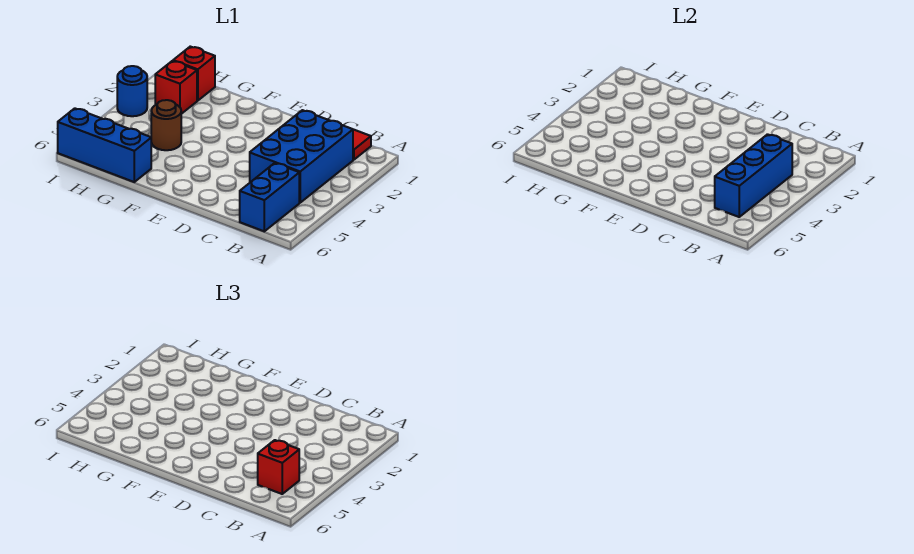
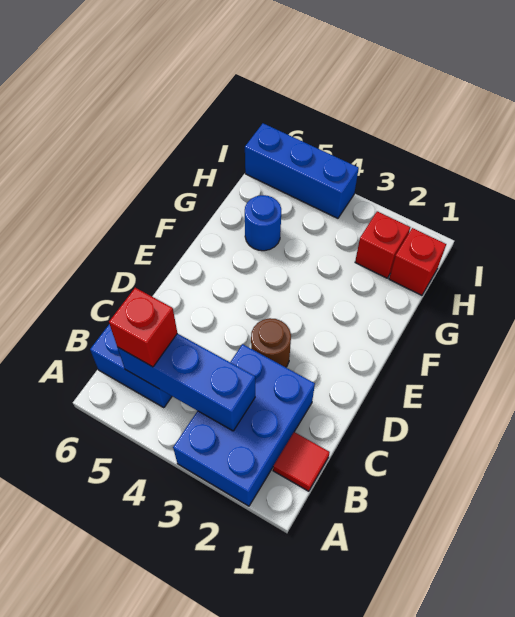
blue brick B2:C4 level 1 -> blue brick A2:C3 level 1
brown round brick G4 level 1 -> brown round brick D3 level 1
blue brick G6:I6 level 1 -> blue brick I4:I6 level 1
blue round brick I3 level 1 -> blue round brick G5 level 1

